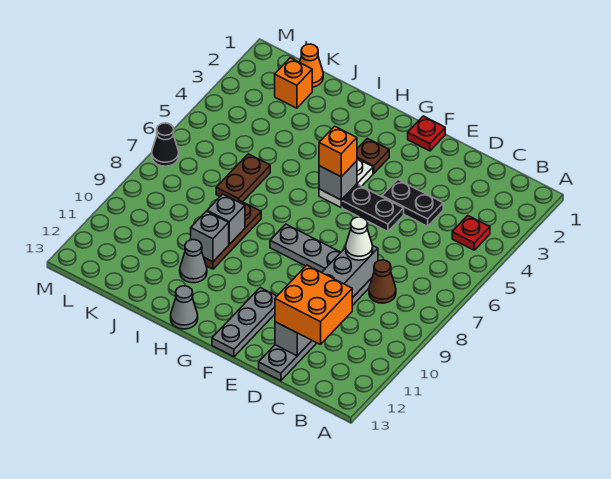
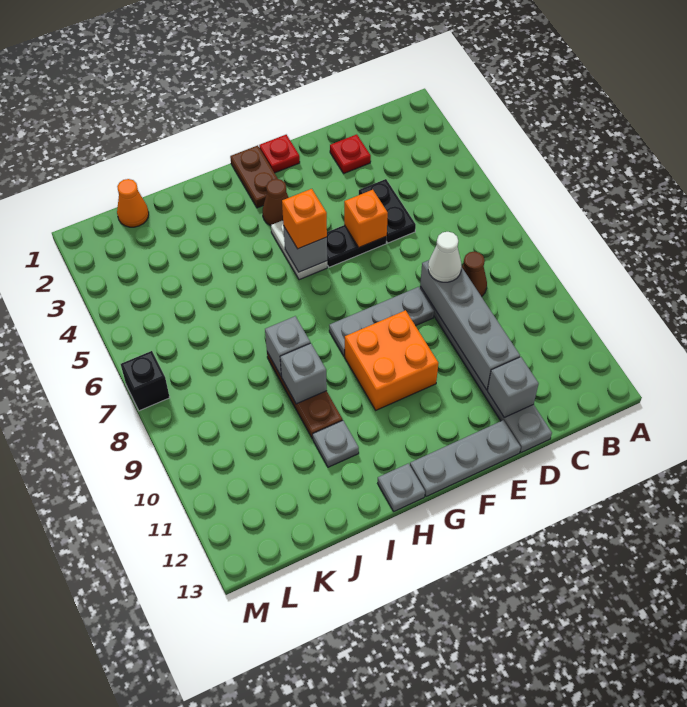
red plate B4 level 1 -> red plate D2 level 1
orange brick C11:D12 level 3 -> orange brick F9:G10 level 1
black plate D4:E4 level 1 -> black plate D4:D5 level 1
grey plate F11:F13 level 1 -> grey plate E13:G13 level 1
brown plate G3 level 1 -> brown cone G3 level 1
grey cone H13 level 1 -> grey plate H13 level 1
grey brick I10 level 2 -> grey brick I8 level 2
grey cone I11 level 1 -> grey plate I11 level 1
brown plate J6:J7 level 1 -> brown plate G1:G2 level 1
orange brick K2 level 1 -> orange brick E5 level 2
black cone M7 level 1 -> black brick M7 level 1

